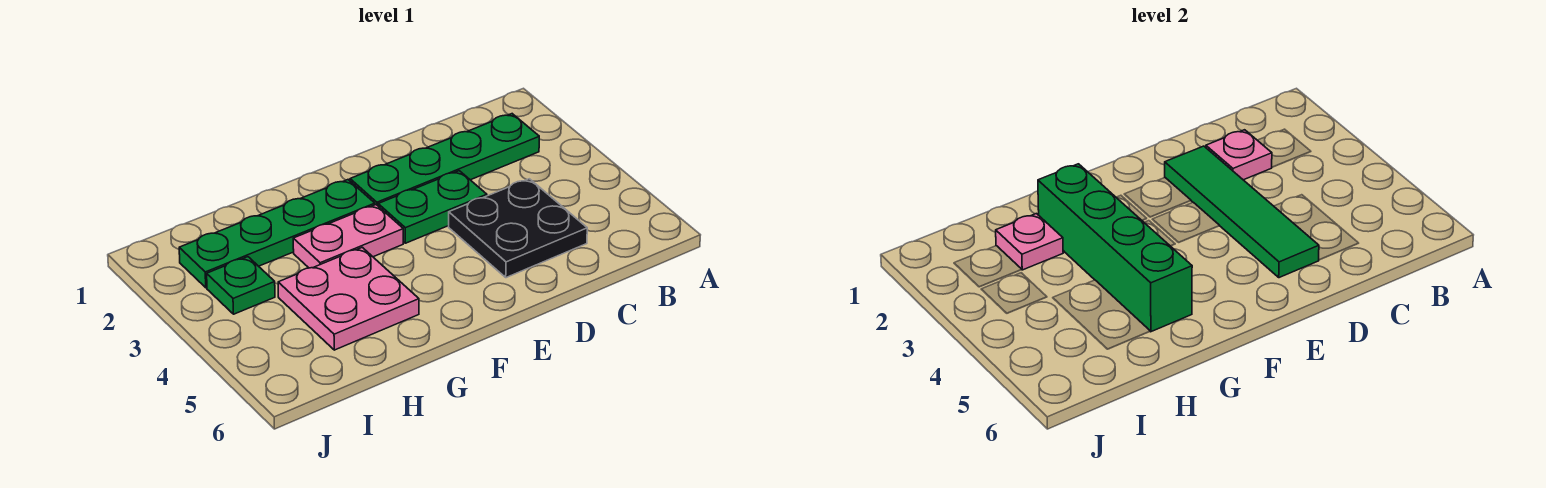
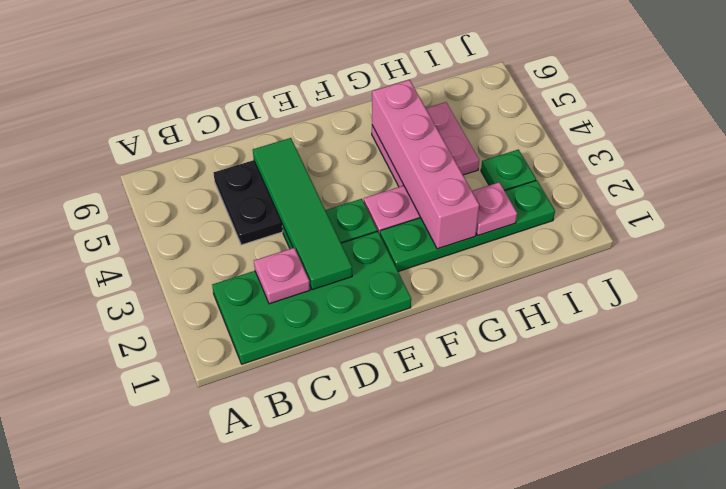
green plate B2:E2 level 1 -> green plate B1:E2 level 1
green brick G2:G5 level 2 -> pink brick G2:G5 level 2

